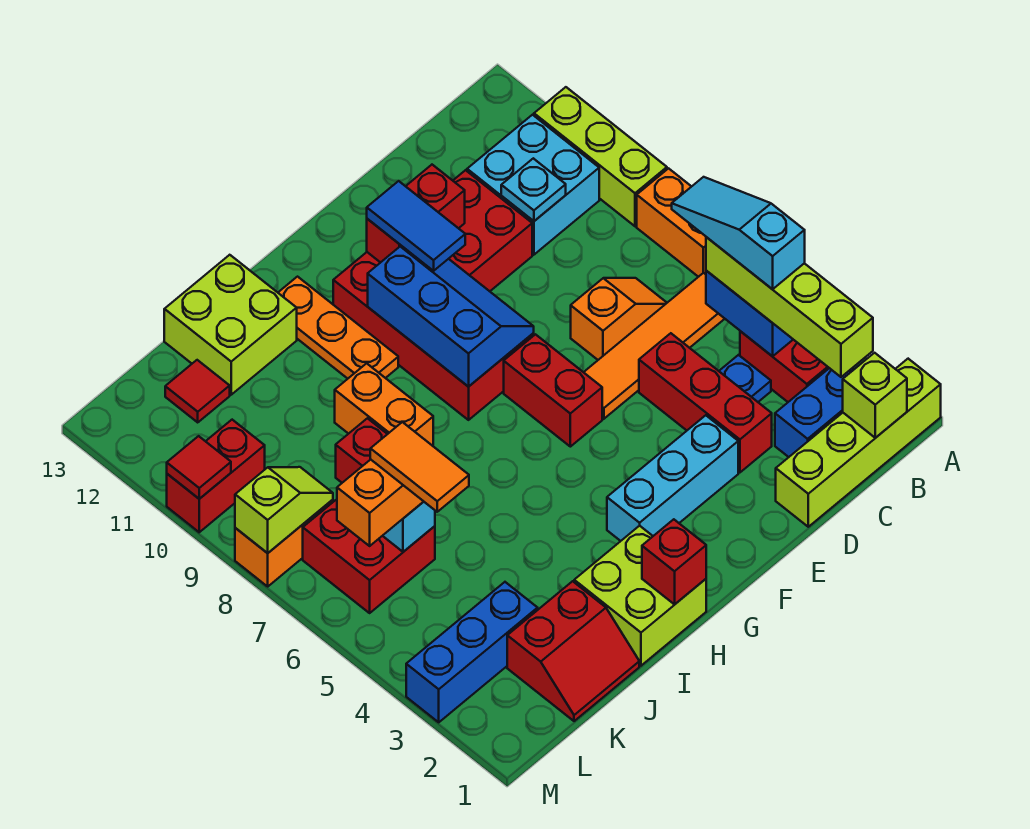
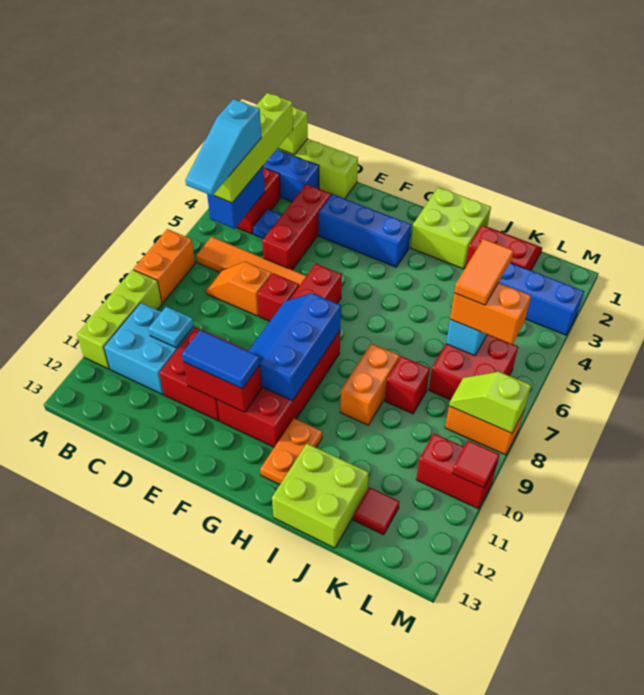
cyan brick E3:G3 level 1 -> blue brick E3:G3 level 1
blue tile F10:F11 level 3 -> blue tile E11:F11 level 3
red brick H1 level 2 -> red brick E7 level 1
orange plate H10:H12 level 1 -> orange plate H11:H12 level 1

